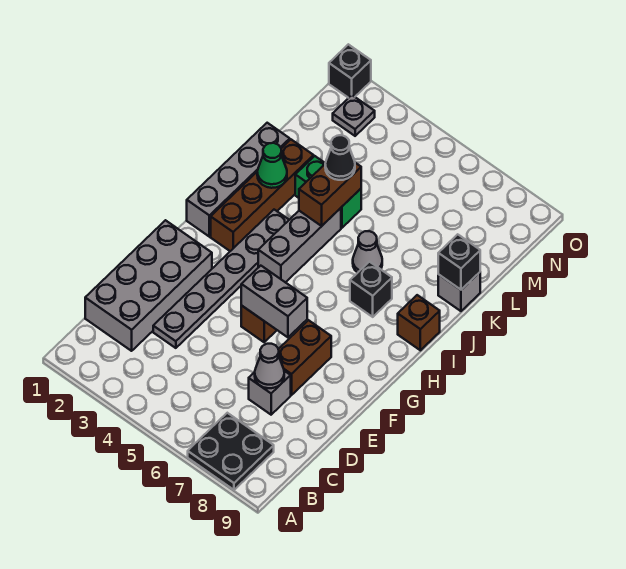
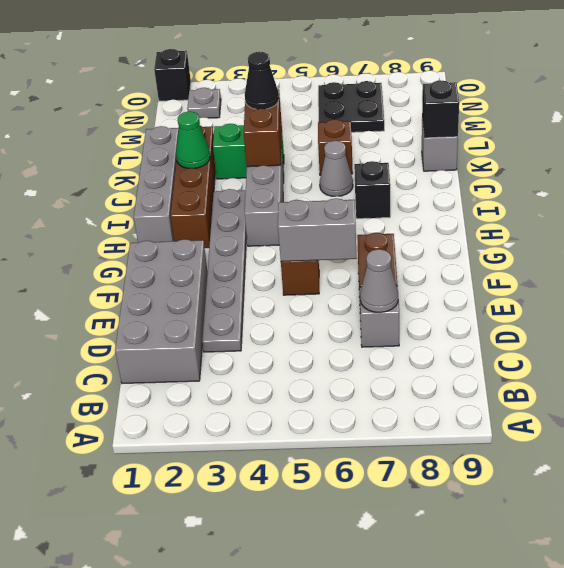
black plate A7:B8 level 1 -> black plate M6:N7 level 1
brown brick I9 level 1 -> brown brick K6 level 1

